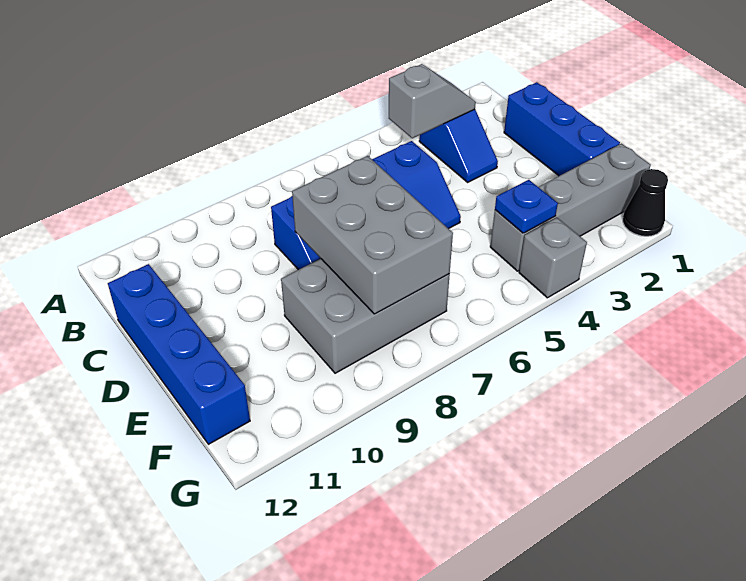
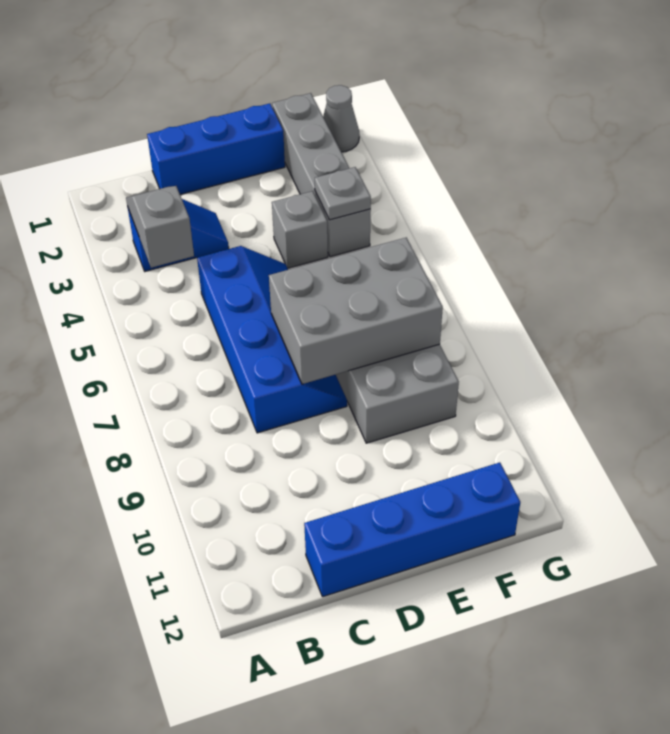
blue plate F4 level 2 -> grey plate F4 level 2
black cone G1 level 1 -> grey cone G1 level 1
grey brick G4 level 1 -> grey brick E4 level 1

